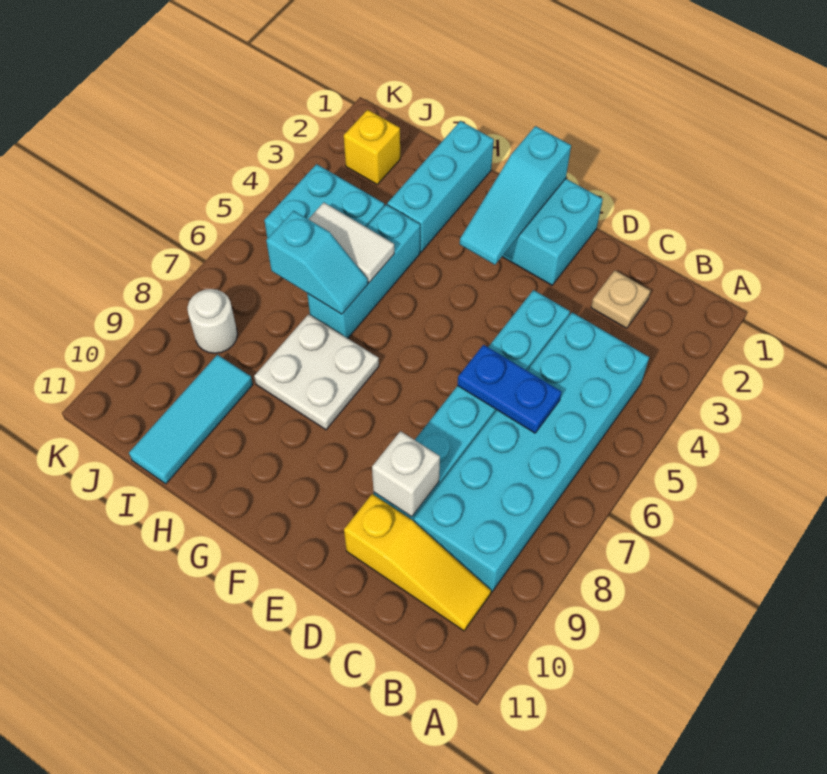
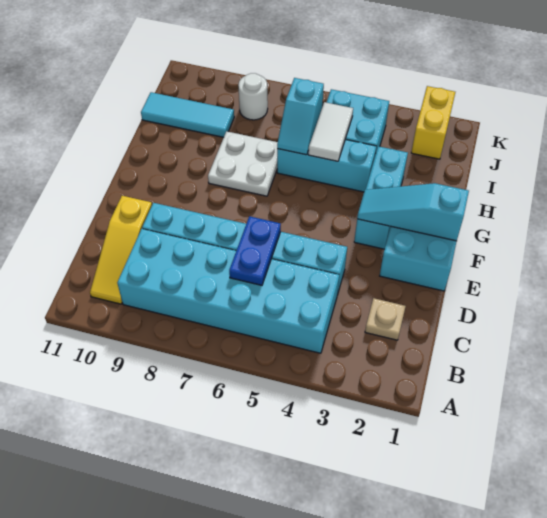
white brick D9 level 2 -> none
cyan brick H1:H3 level 1 -> cyan brick F3:H3 level 1
yellow brick J2 level 1 -> yellow brick J2:K2 level 1

